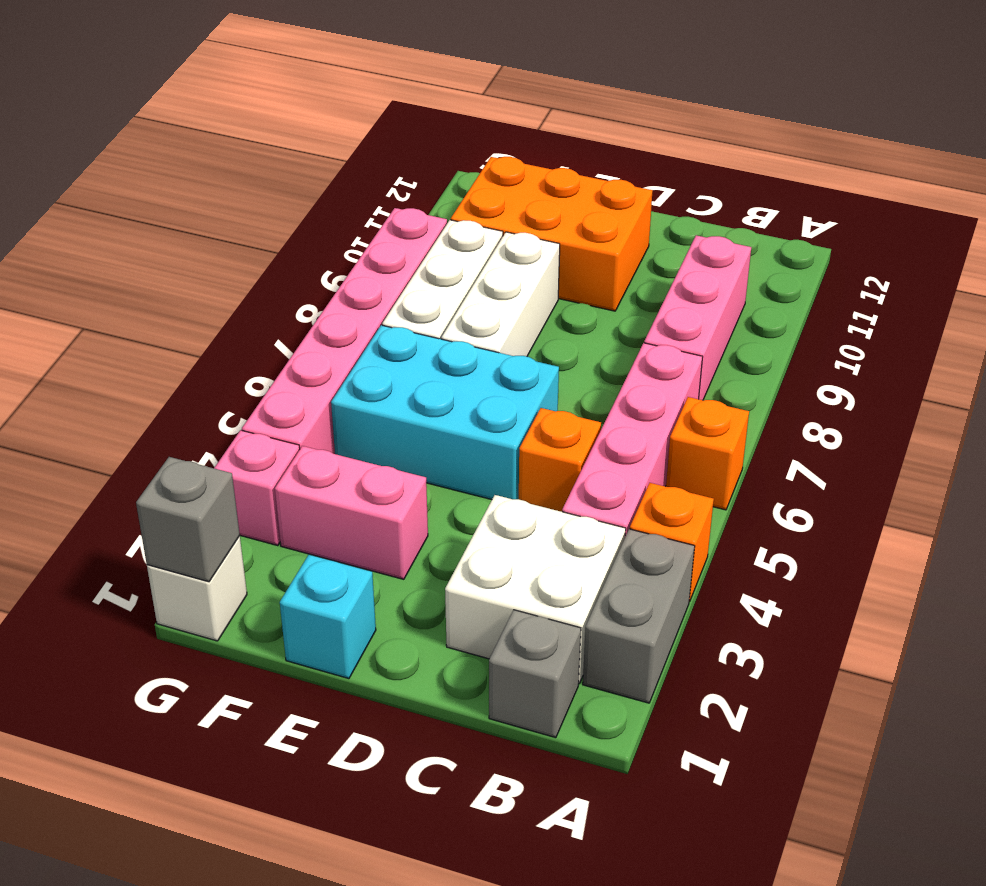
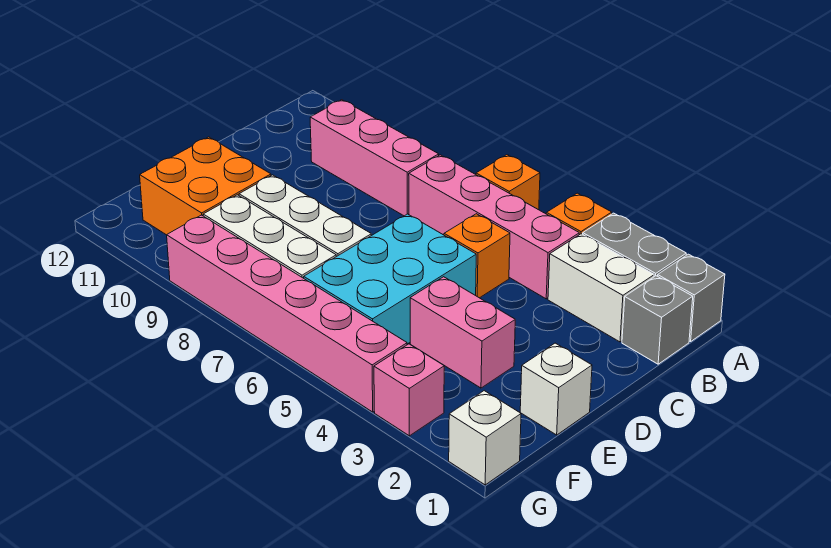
white brick B2:C3 level 1 -> white brick B2:B3 level 1
orange brick D10:F11 level 1 -> orange brick E10:F11 level 1
cyan brick E1 level 1 -> white brick E1 level 1
pink brick E3:F3 level 1 -> pink brick E3:E4 level 1
grey brick G1 level 2 -> grey brick A1 level 1

